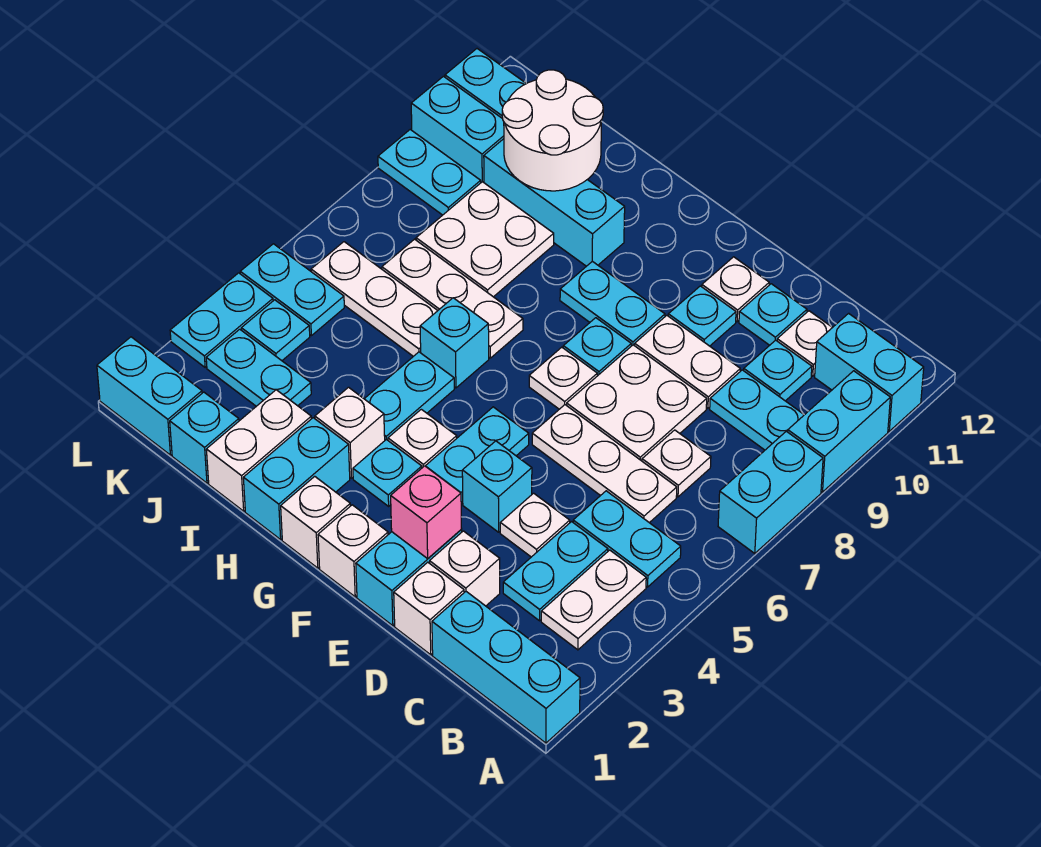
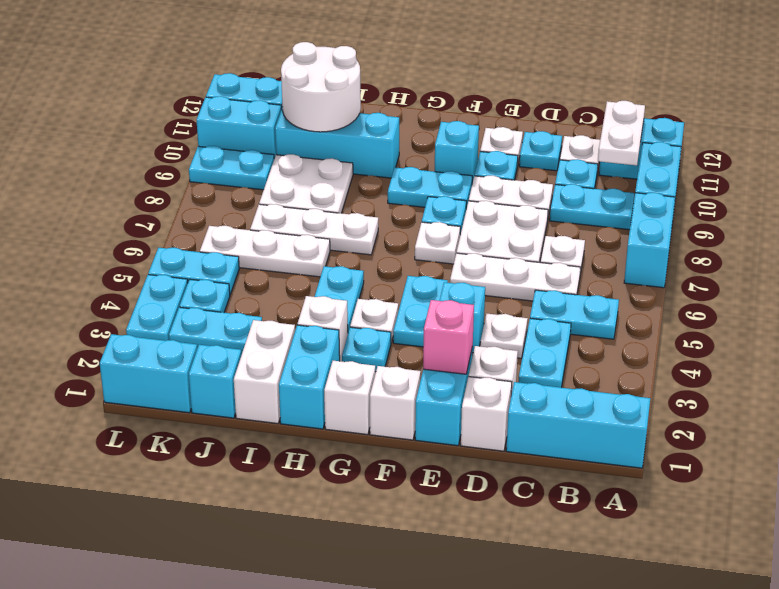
white plate B3:B4 level 1 -> white plate B10:B11 level 2
cyan brick H6 level 1 -> cyan brick F10 level 1

